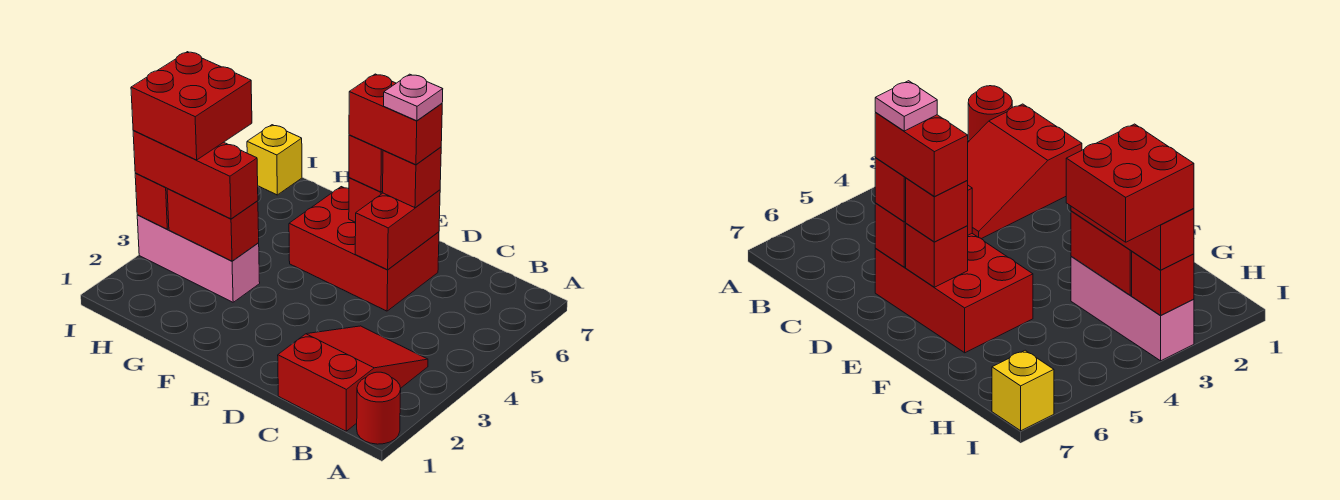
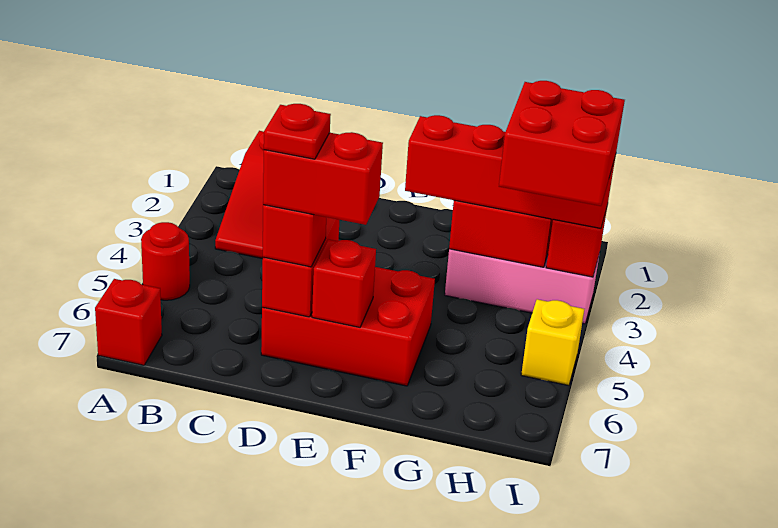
red round brick A1 level 1 -> red round brick A5 level 1
pink plate D6 level 5 -> red plate D6 level 5
red brick E6 level 3 -> red brick A7 level 1
red brick G3:I3 level 3 -> red brick F3:I3 level 3
yellow brick I7 level 1 -> yellow brick I5 level 1

